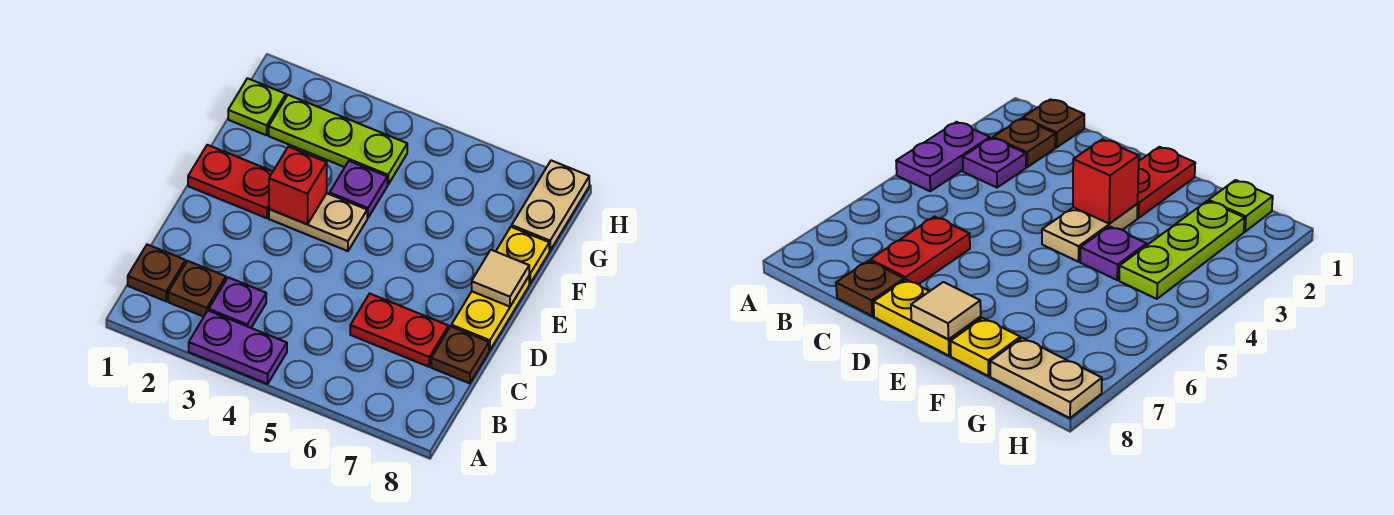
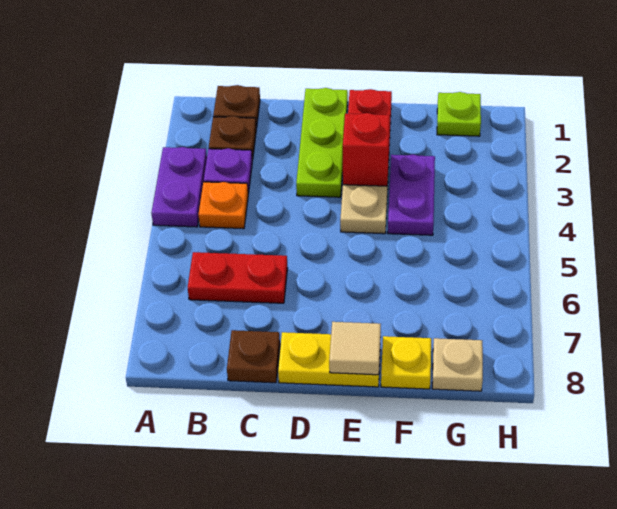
none -> orange plate B4 level 1
red plate C6:C7 level 1 -> red plate B6:C6 level 1
purple plate F4 level 1 -> purple plate F3:F4 level 1
lime plate G2:G4 level 1 -> lime plate D1:D3 level 1
tan plate G8:H8 level 1 -> tan plate G8 level 1

